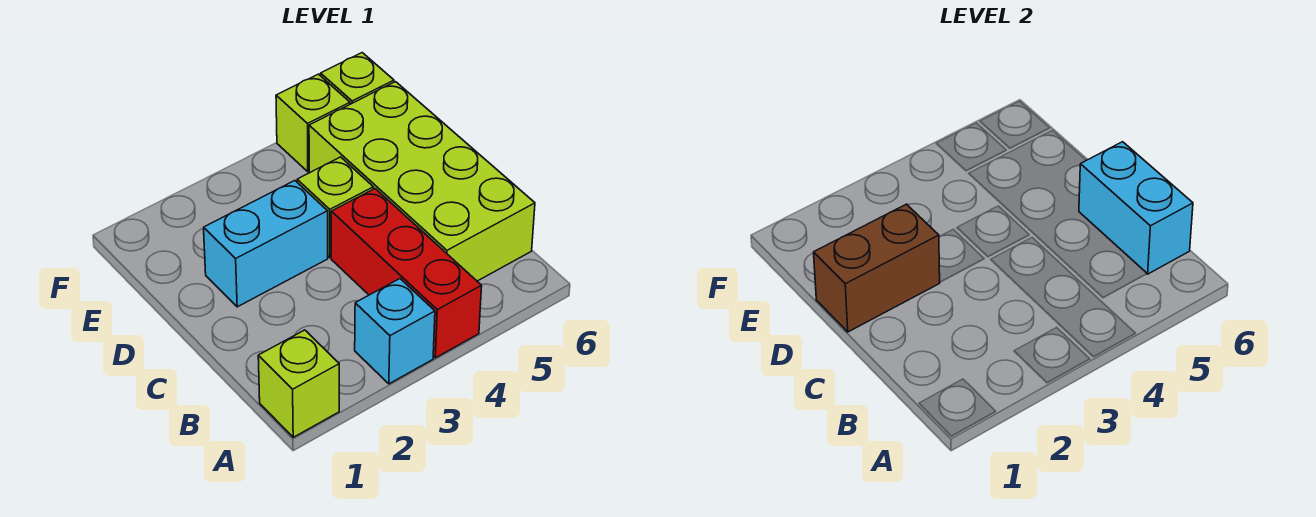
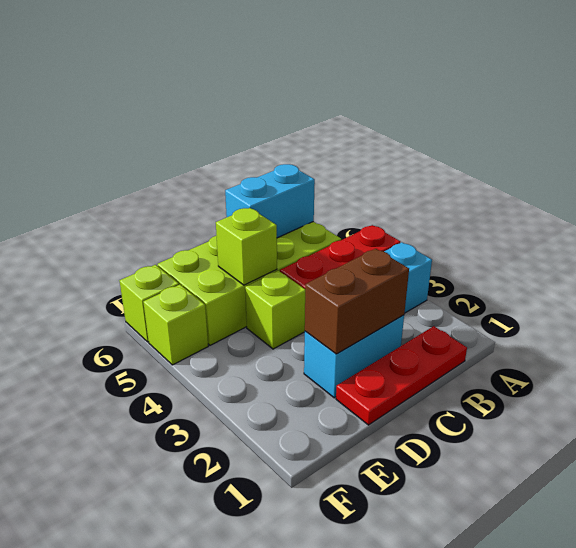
lime brick A1 level 1 -> lime brick D5 level 2
none -> red plate B1:D1 level 1
brown brick D1:D2 level 2 -> brown brick C2:D2 level 2
cyan brick D2:D3 level 1 -> cyan brick C2:D2 level 1

